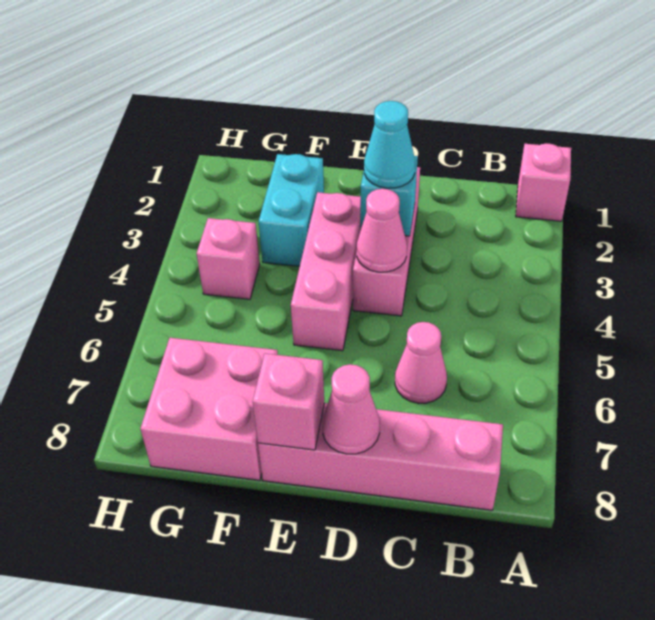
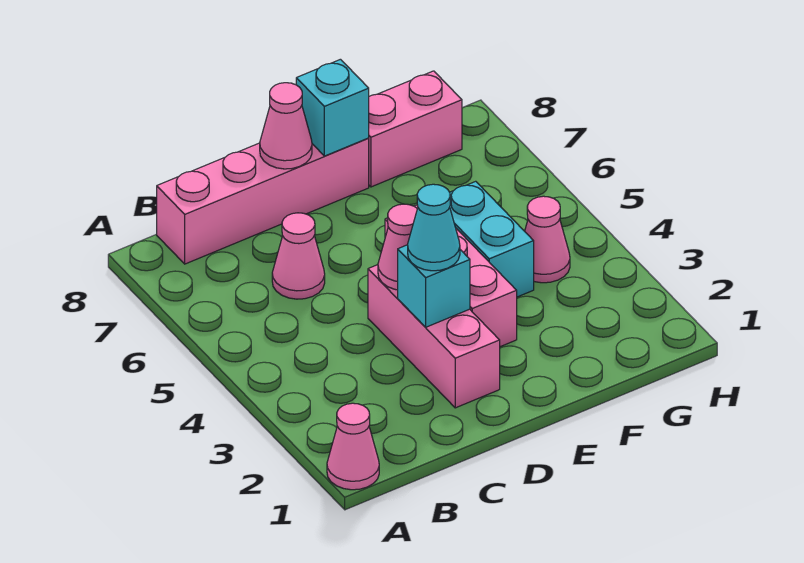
pink brick A1 level 1 -> pink cone A1 level 1
pink brick E8 level 2 -> cyan brick E8 level 2
cyan brick F2:F3 level 1 -> cyan brick F4:F5 level 1
pink brick F7:G8 level 1 -> pink brick F8:G8 level 1
pink brick G4 level 1 -> pink cone G4 level 1

